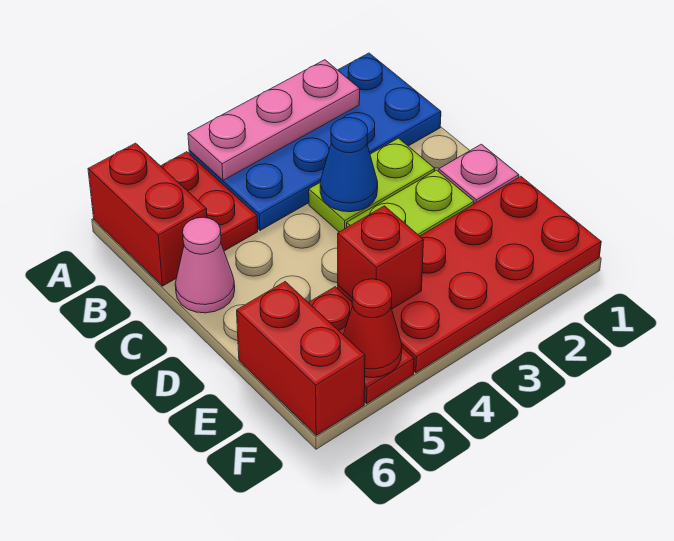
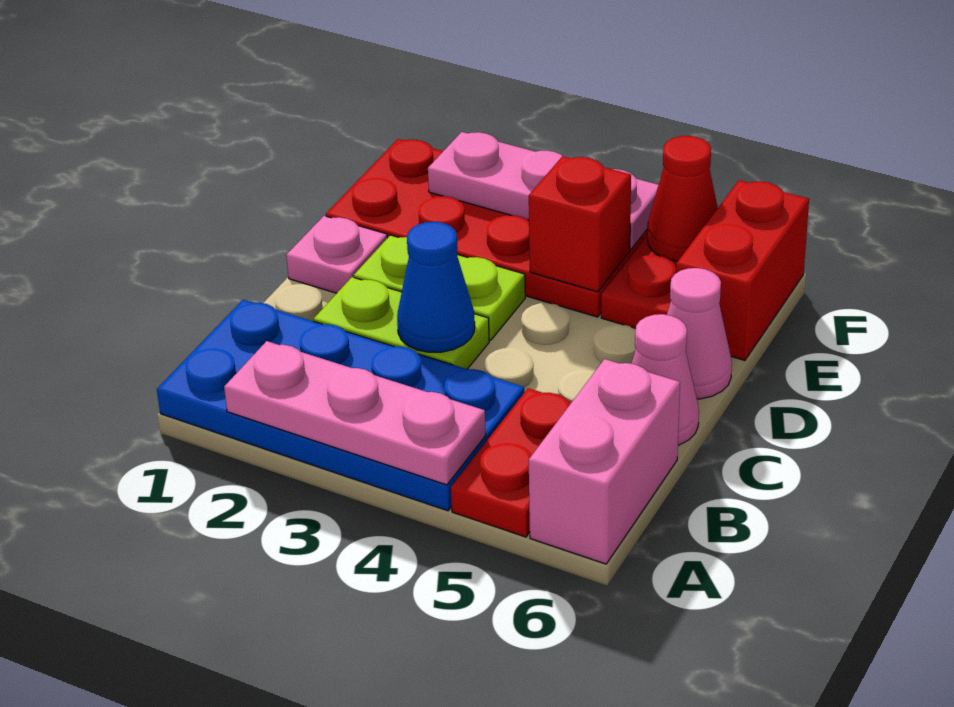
red brick A6:B6 level 1 -> pink brick A6:B6 level 1
none -> pink cone D6 level 1
none -> pink plate F2:F4 level 2

